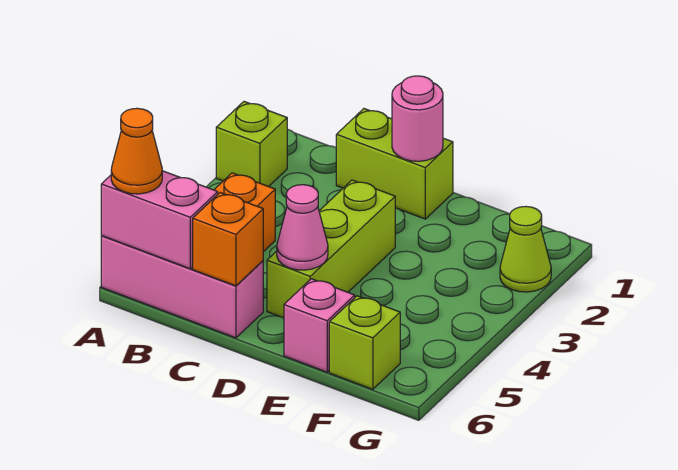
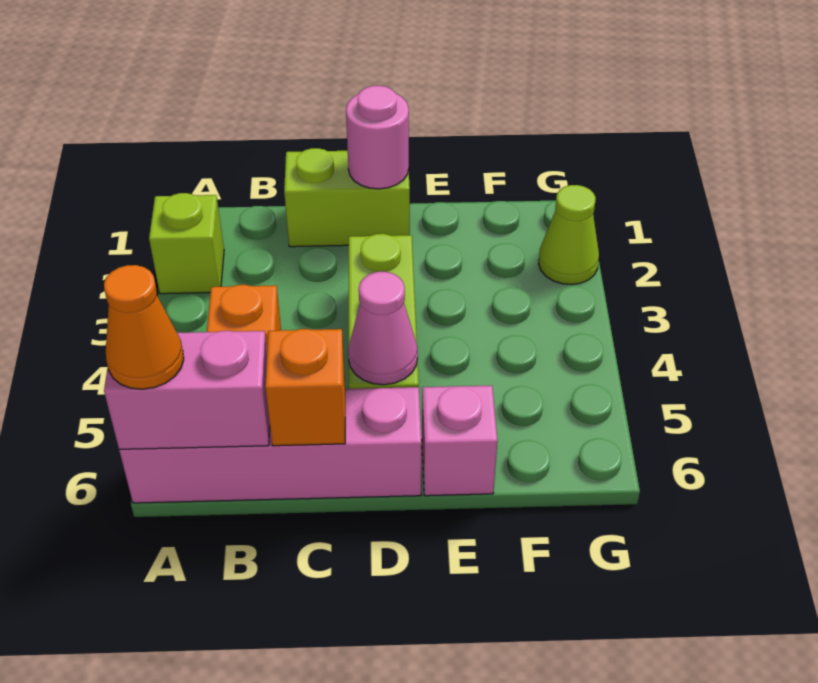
pink brick A6:C6 level 1 -> pink brick A6:D6 level 1
lime brick F6 level 1 -> none

